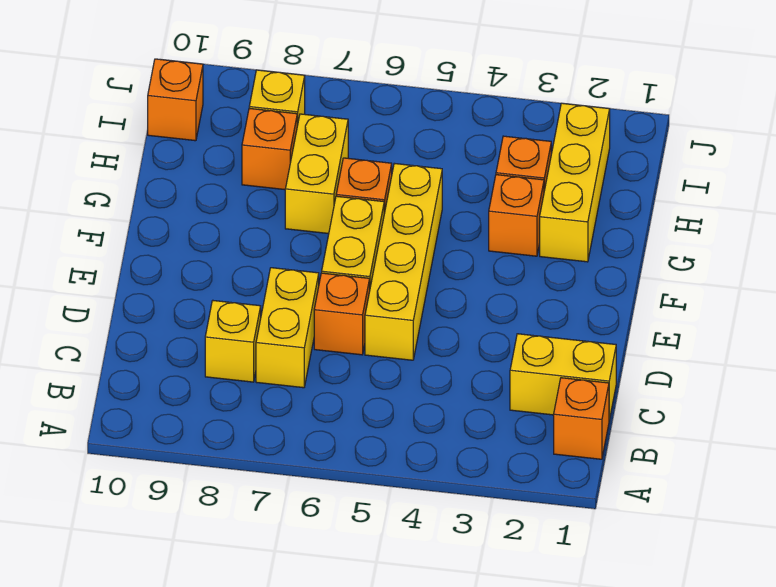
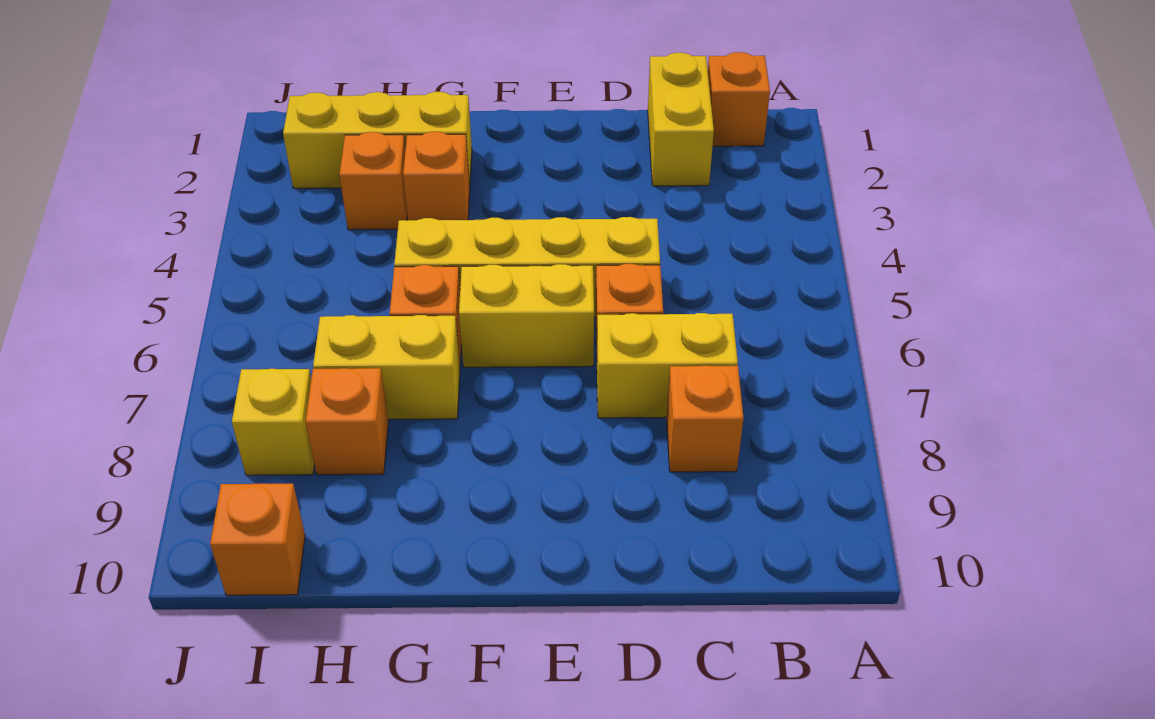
yellow brick C8 level 1 -> orange brick C8 level 1

